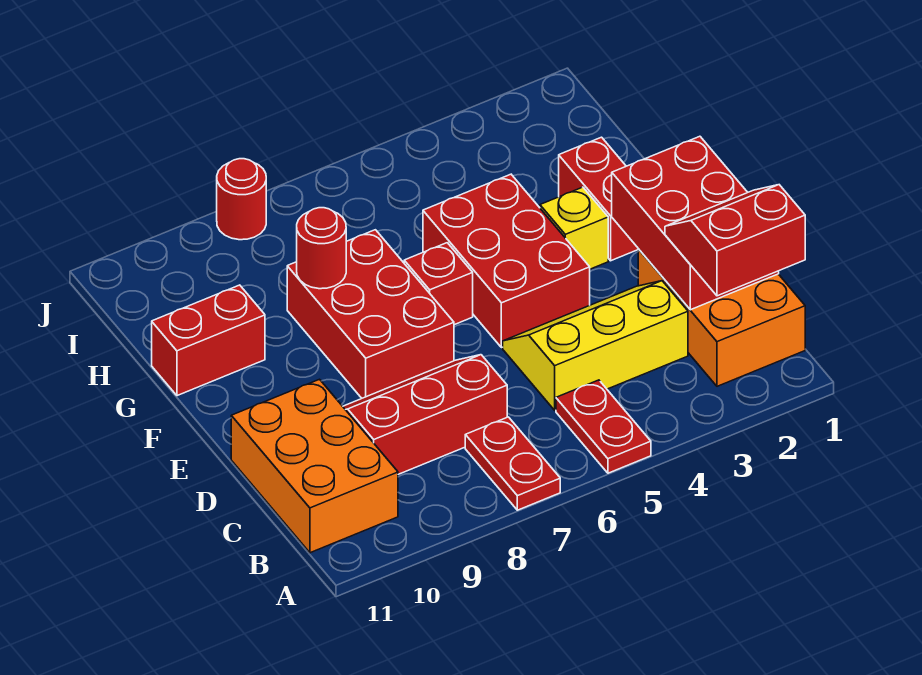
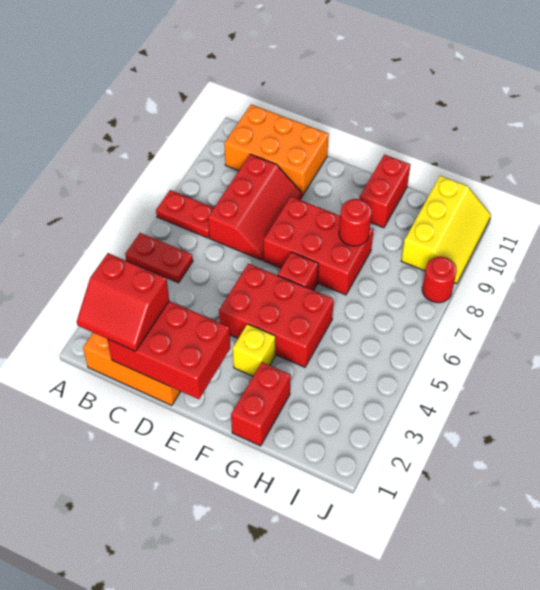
red slope B1:C2 level 3 top B -> red slope B1:C2 level 3 top 2
yellow slope C3:D5 level 1 top C -> yellow slope I9:J11 level 1 top I
red brick F2:G2 level 1 -> red brick G1:G2 level 1

